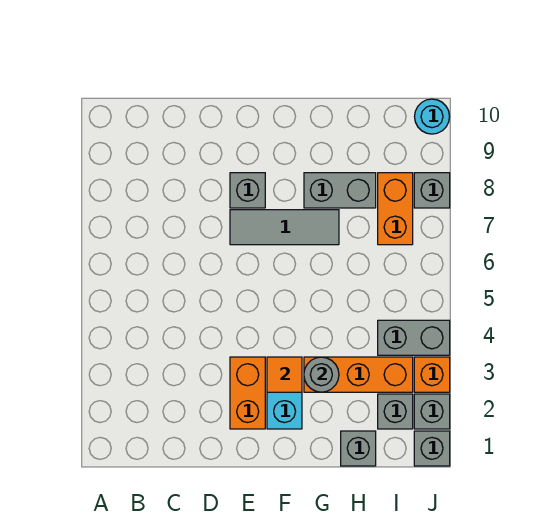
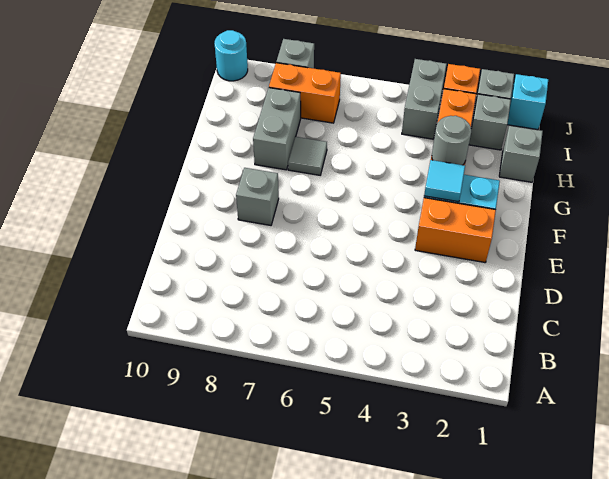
grey tile E7:G7 level 1 -> grey tile G7 level 1
orange tile F3 level 2 -> cyan tile F3 level 2
grey brick J1 level 1 -> cyan brick J1 level 1

